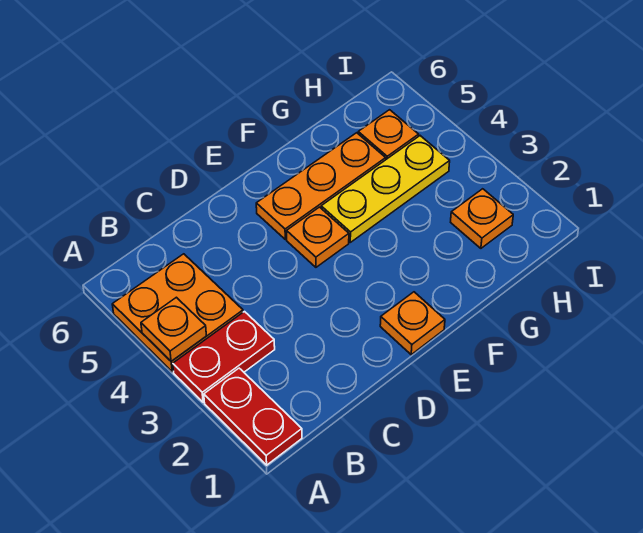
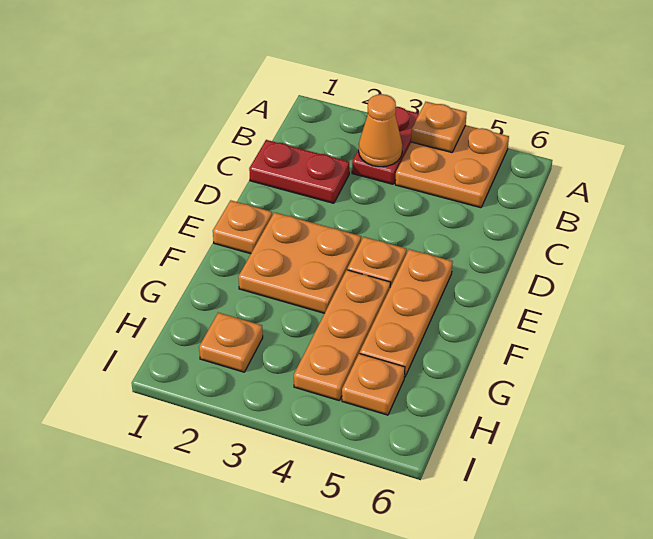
red plate A1:A2 level 1 -> red plate C1:C2 level 1
none -> orange cone B3 level 2
none -> orange plate E2:F3 level 1
yellow plate F4:H4 level 1 -> orange plate F4:H4 level 1

